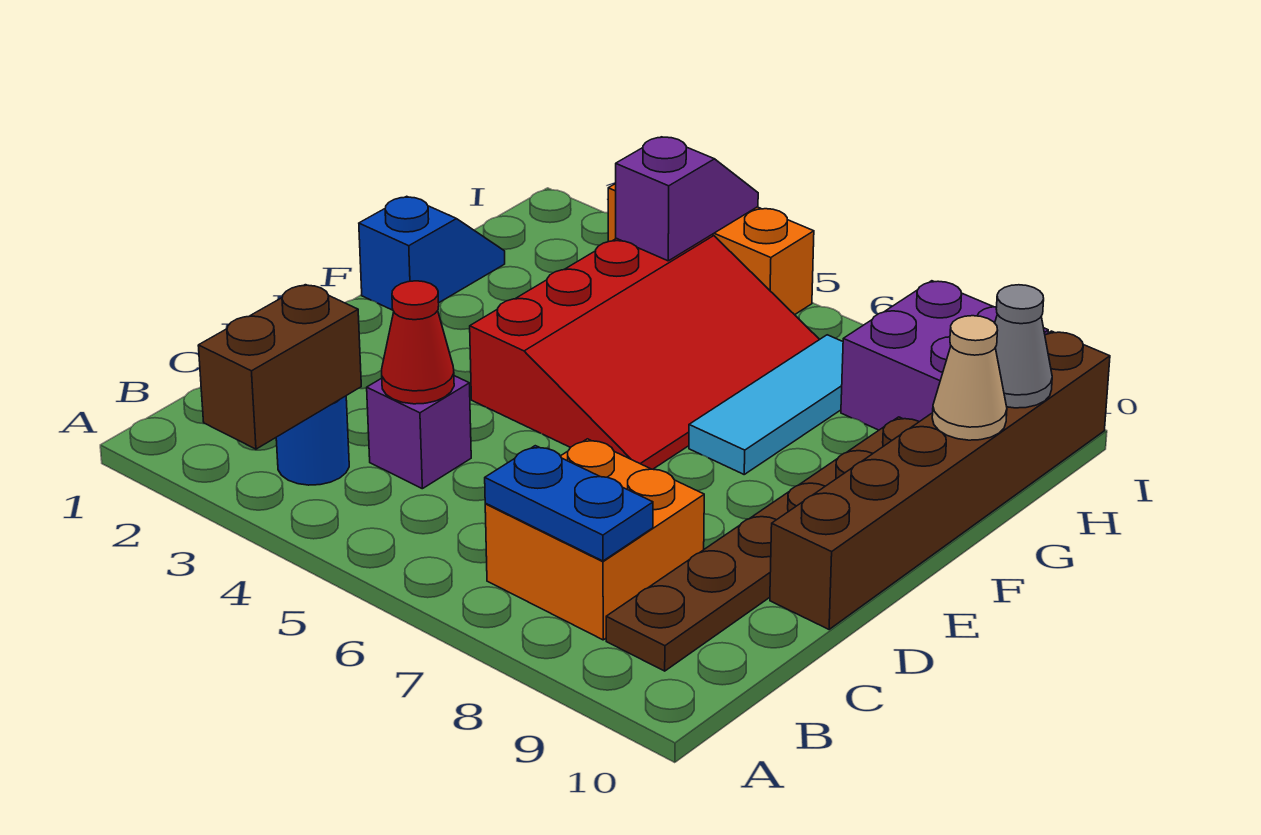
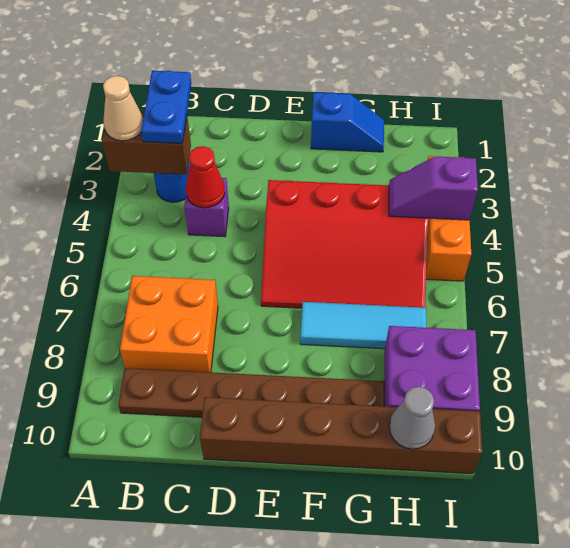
blue plate B7:B8 level 2 -> blue plate B2:B3 level 3
tan cone G10 level 2 -> tan cone A3 level 3
purple slope H4:I4 level 2 top H -> purple slope H4:I4 level 2 top I

